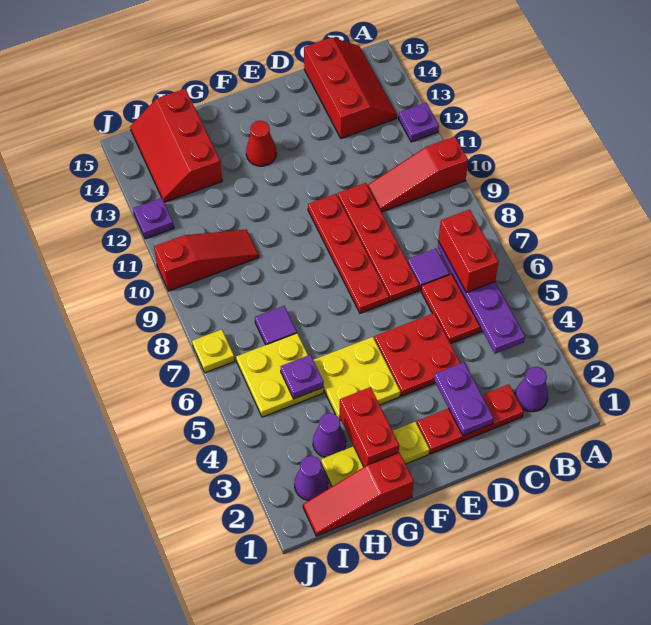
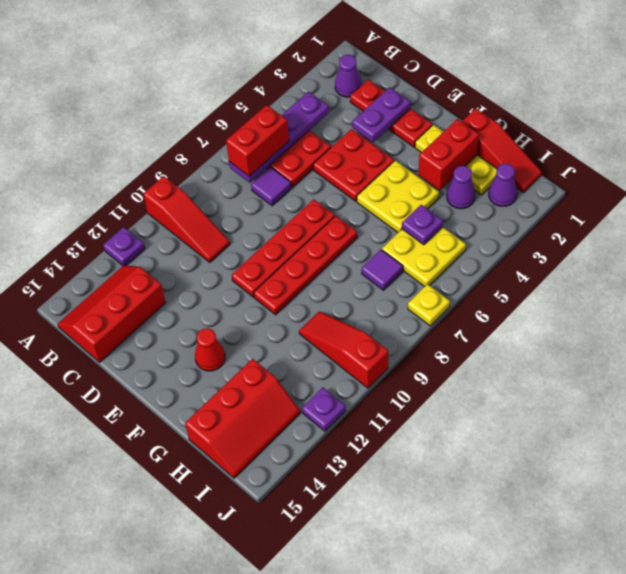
red plate D7:D10 level 1 -> red plate F7:F10 level 1

